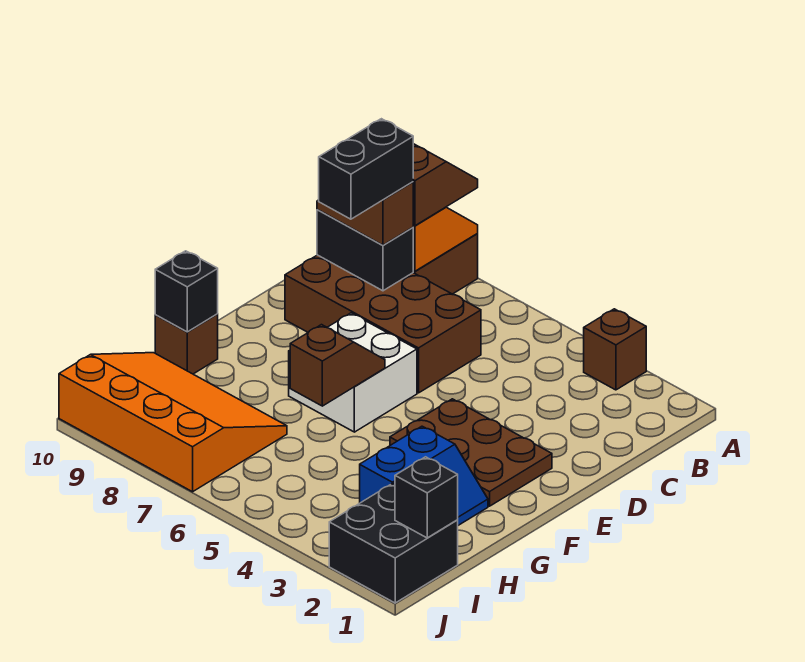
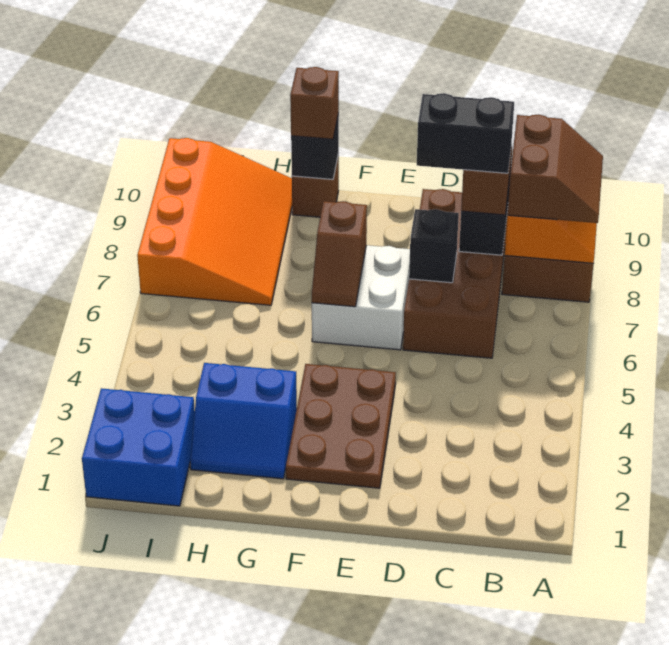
brown brick A3 level 1 -> brown brick G10 level 3
brown slope F6:G6 level 2 top G -> brown slope F6:F7 level 2 top 7
black brick I1:J2 level 1 -> blue brick I1:J2 level 1
black brick I1 level 2 -> black brick D7 level 2

